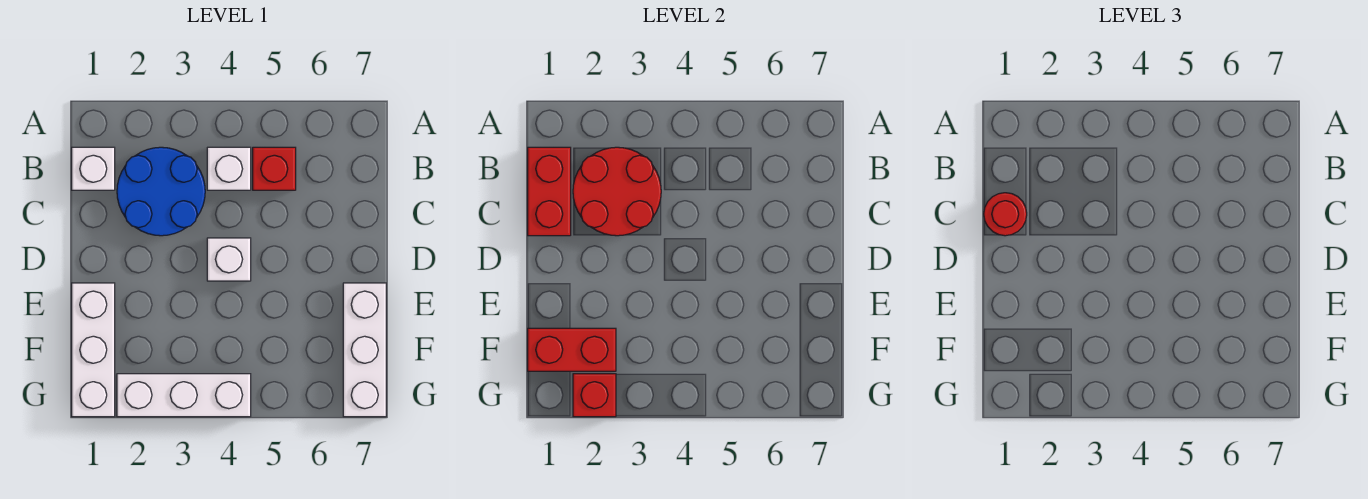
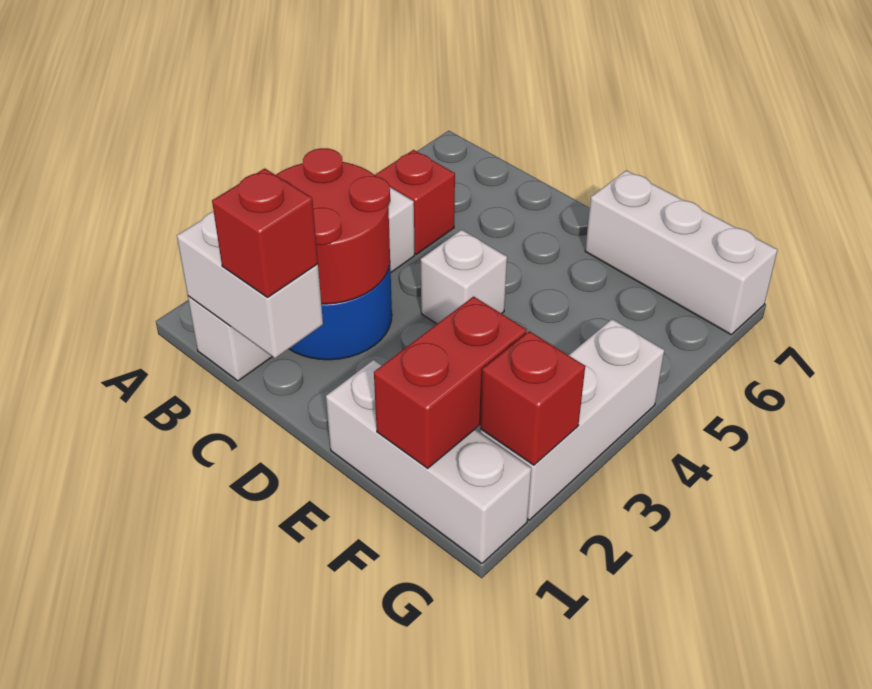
red brick B1:C1 level 2 -> white brick B1:C1 level 2
red round brick C1 level 3 -> red brick C1 level 3

